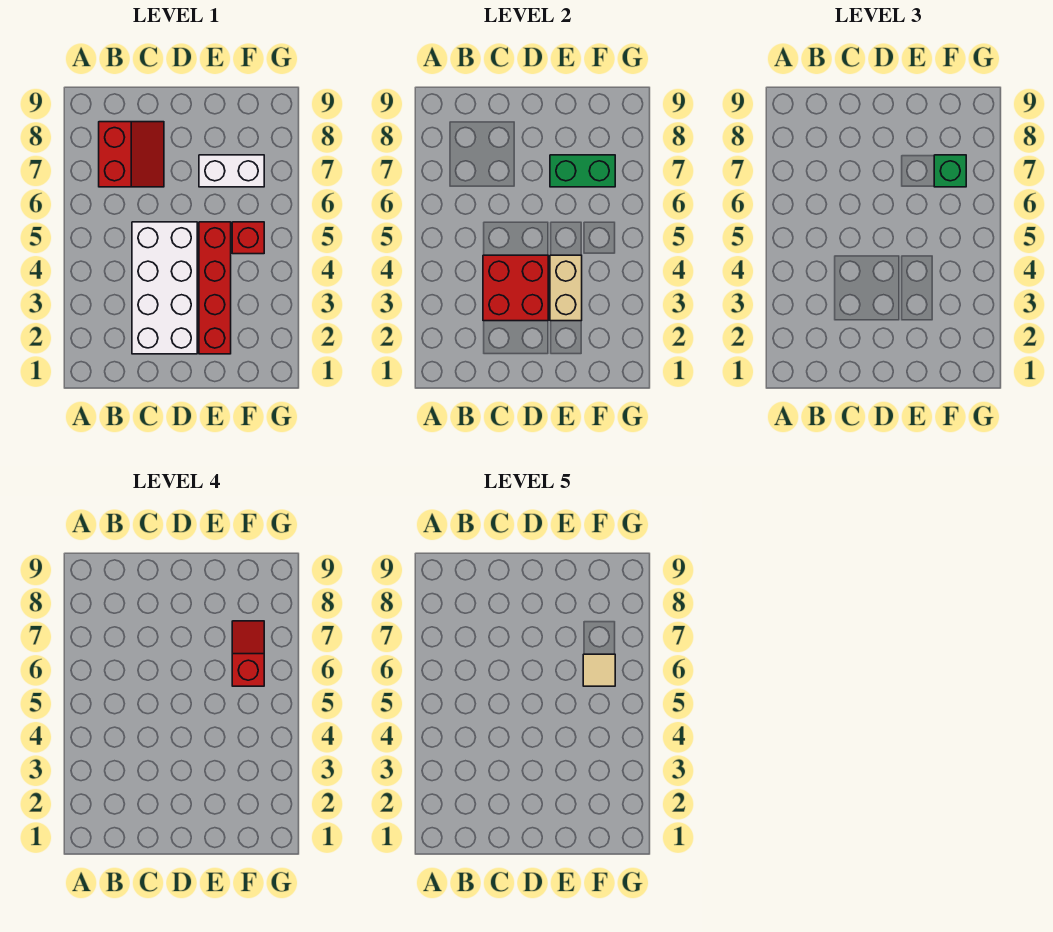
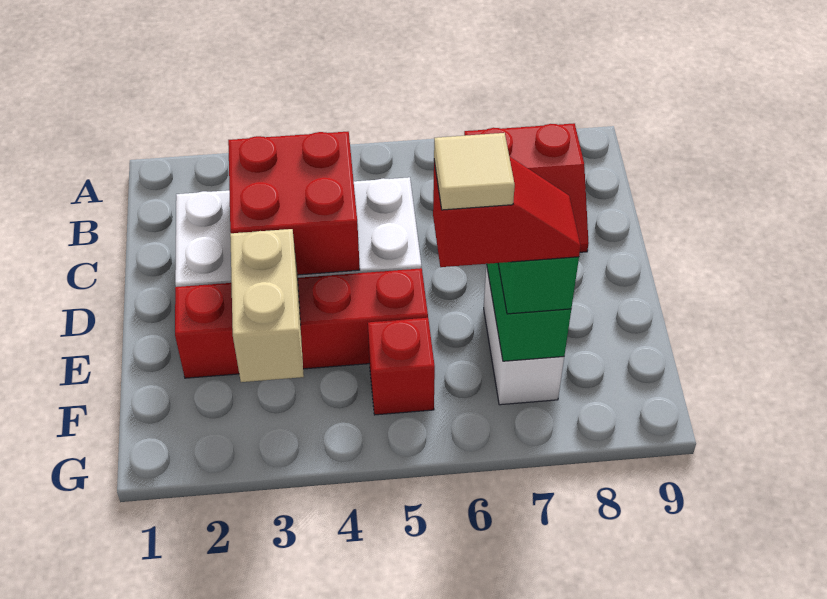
tan brick E3:E4 level 2 -> tan brick E3:F3 level 2

